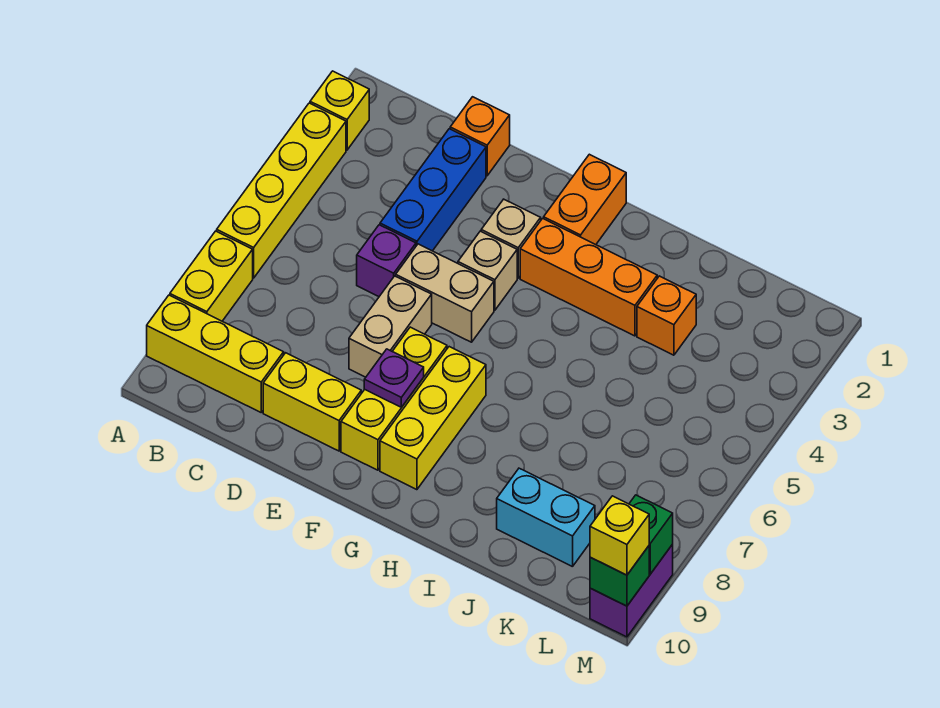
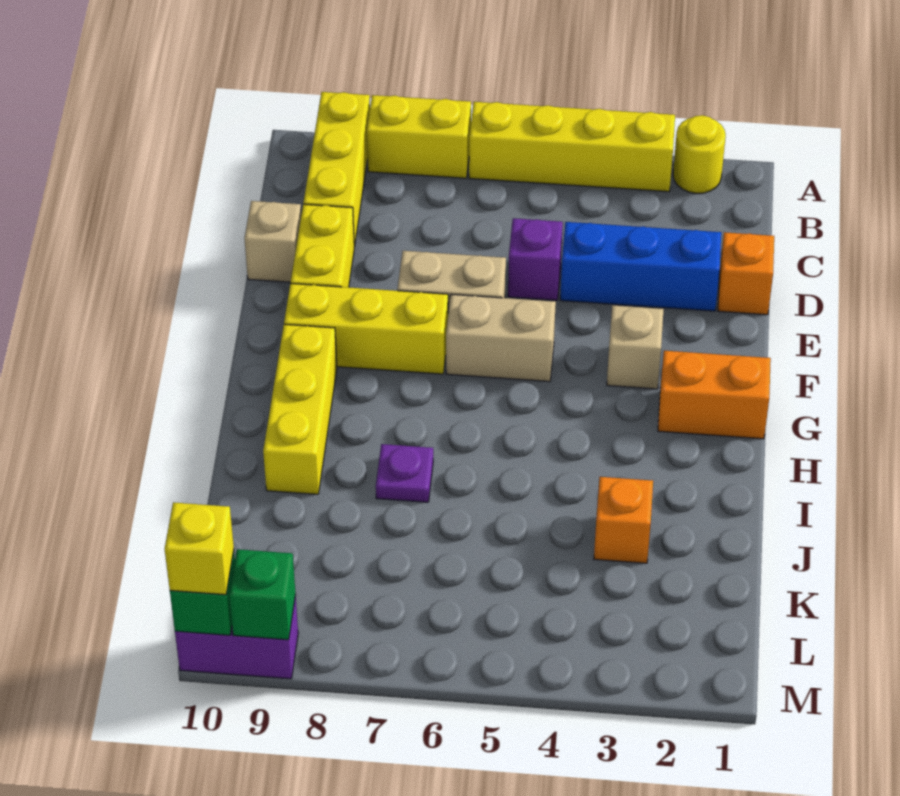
yellow brick A2 level 1 -> yellow round brick A2 level 1
tan brick E5:F5 level 1 -> tan brick F5:F6 level 1
tan brick F4 level 1 -> tan brick D10 level 1
purple plate F8 level 2 -> purple plate I7 level 1
orange brick G3:I3 level 1 -> none
yellow brick G7:G9 level 1 -> yellow brick G9:I9 level 1
cyan brick J9:K9 level 1 -> none

